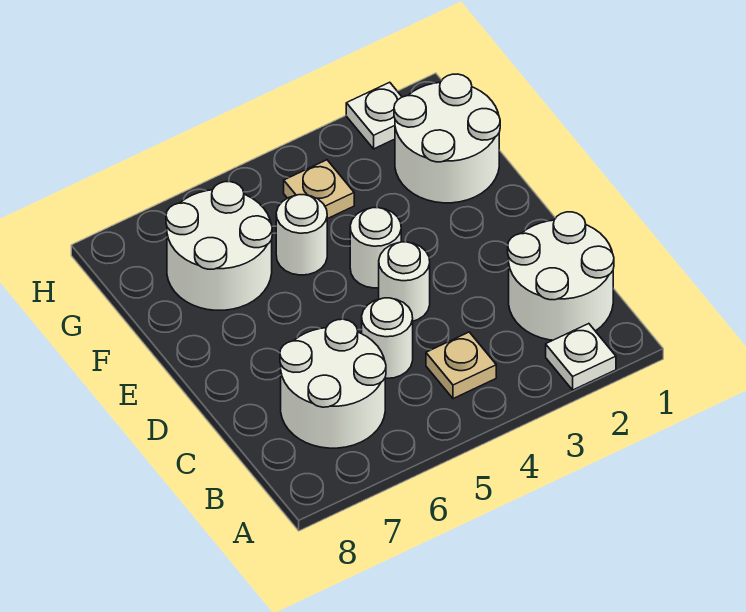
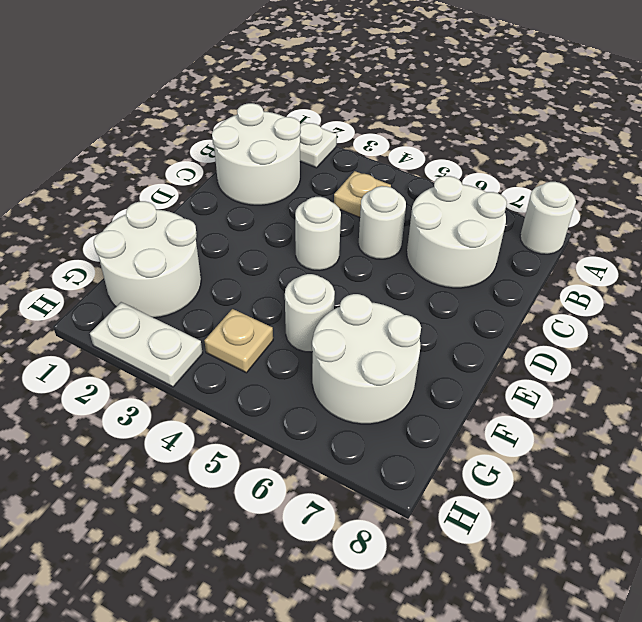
white round brick E4 level 1 -> white round brick A8 level 1
white plate H2 level 1 -> white plate H2:H3 level 1

